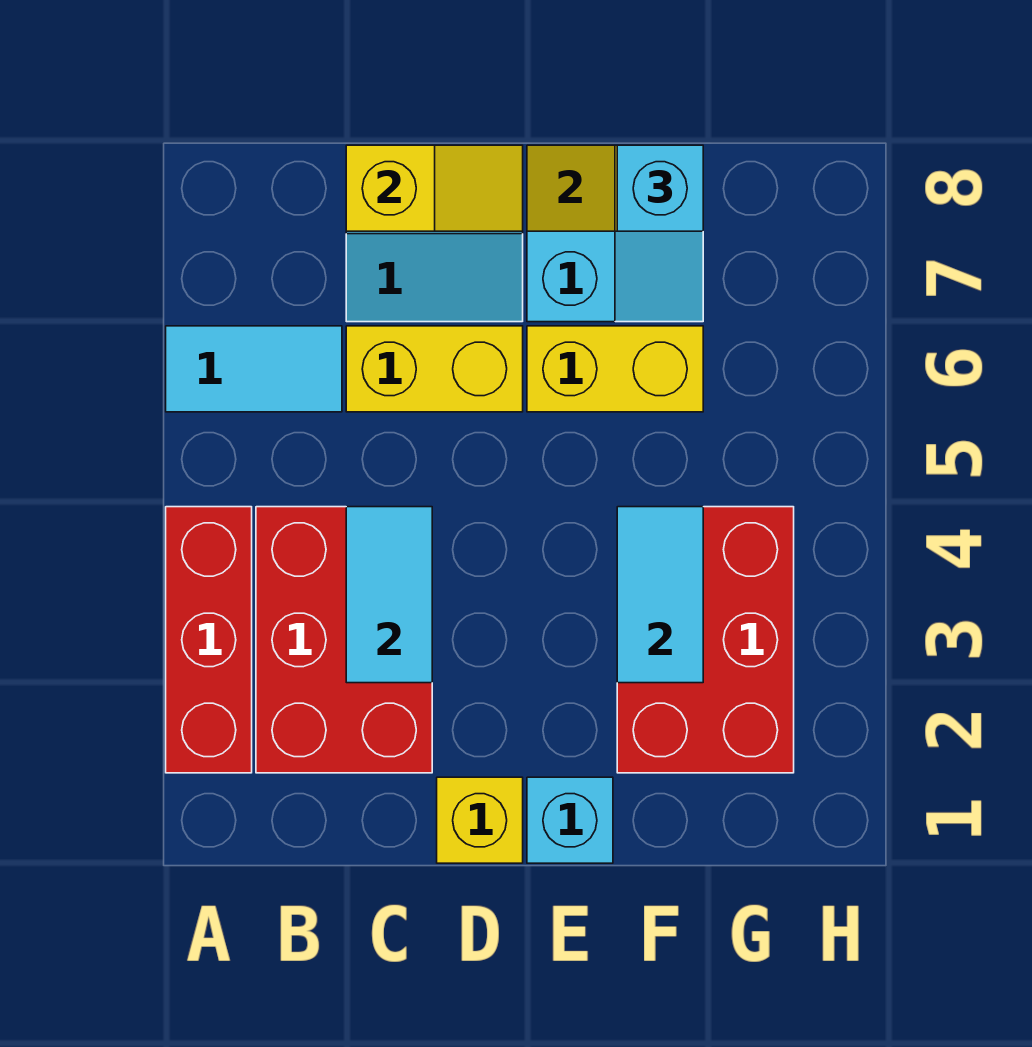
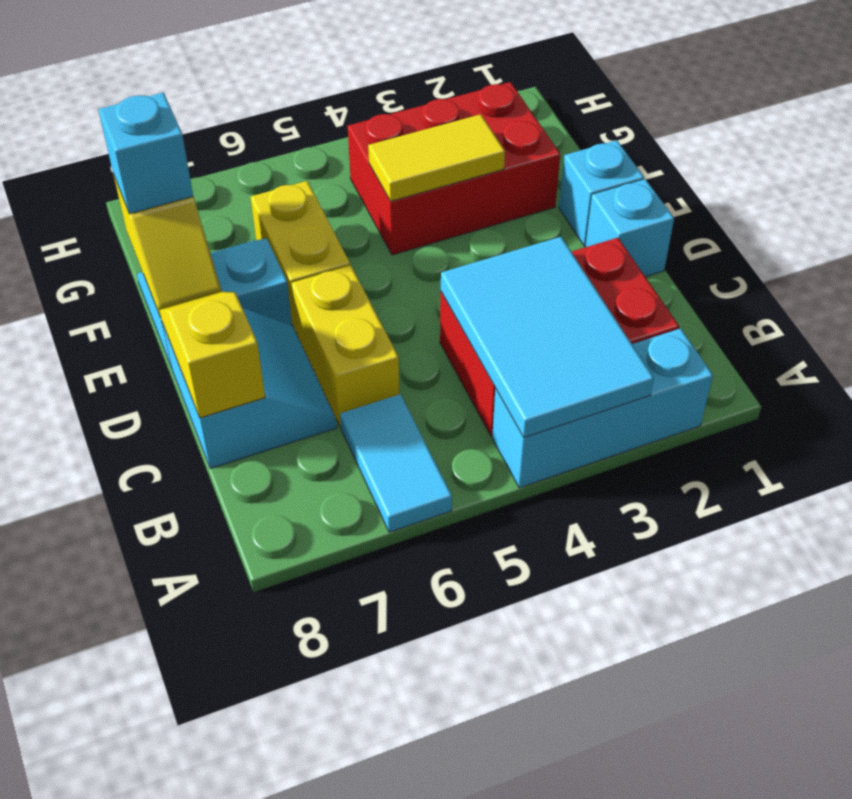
red brick A2:A4 level 1 -> cyan brick A2:A4 level 1
cyan tile C3:C4 level 2 -> cyan tile A3:C4 level 2
yellow brick D1 level 1 -> cyan brick D1 level 1
cyan tile F3:F4 level 2 -> yellow tile F3:F4 level 2

